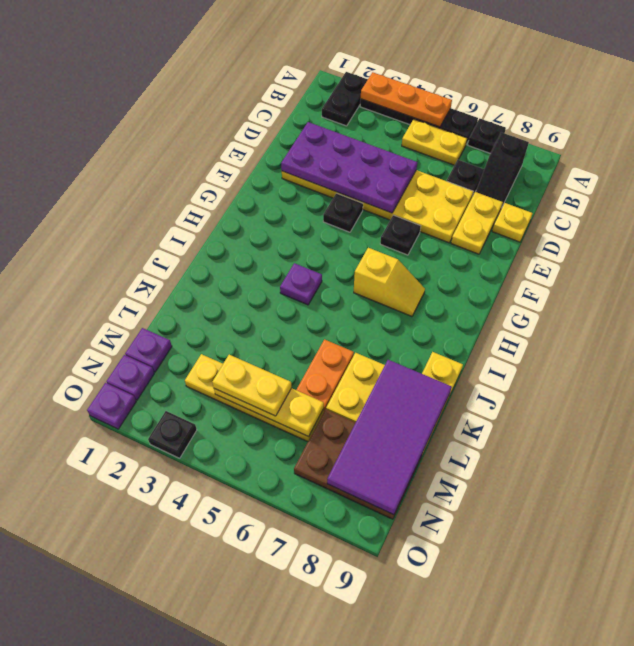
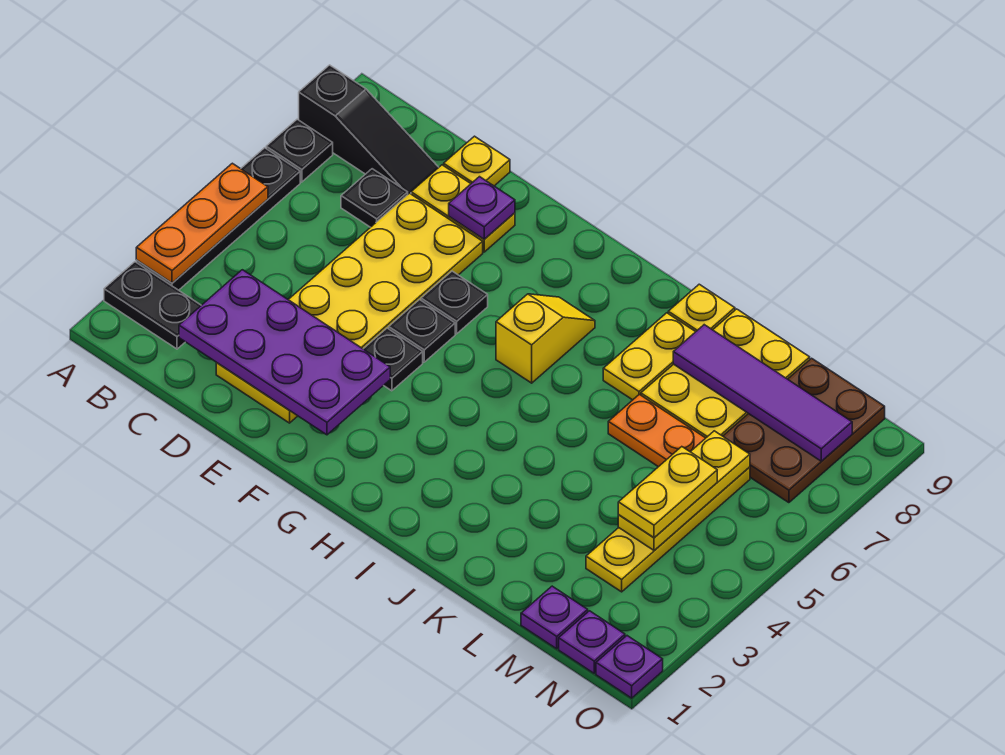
yellow plate B5:B6 level 1 -> yellow plate J7:J8 level 1
black slope B8:C8 level 1 top B -> black slope A8:C8 level 1 top A
purple plate D2:E5 level 2 -> purple plate C2:F3 level 2
purple plate I4 level 1 -> purple plate E8 level 2
purple tile K8:N9 level 2 -> purple tile K8:N8 level 2
black plate O3 level 1 -> black plate F5 level 1

